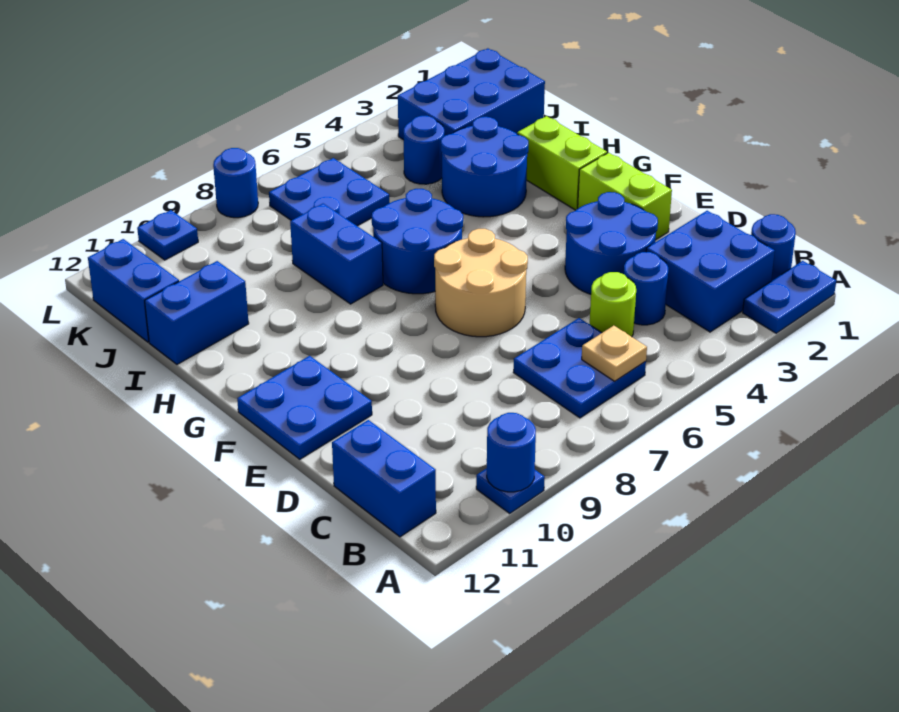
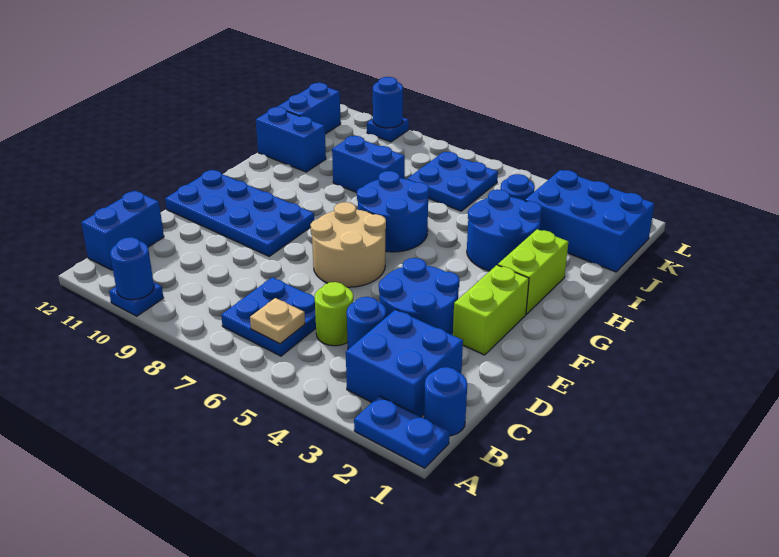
blue plate E11:F12 level 1 -> blue plate E9:F12 level 1
blue brick H8:I8 level 1 -> blue brick I8:I9 level 1
blue round brick L8 level 1 -> blue round brick L10 level 2

